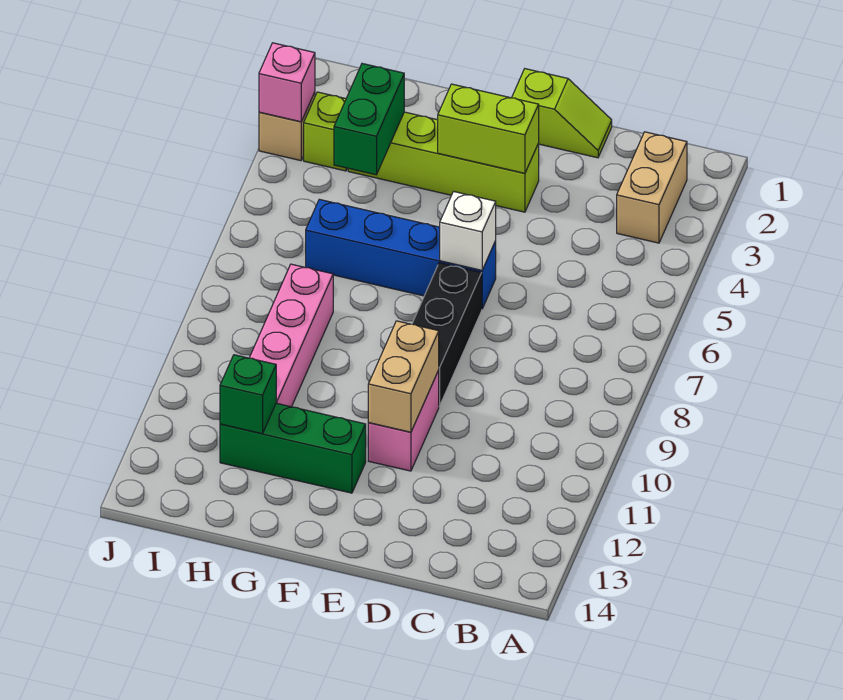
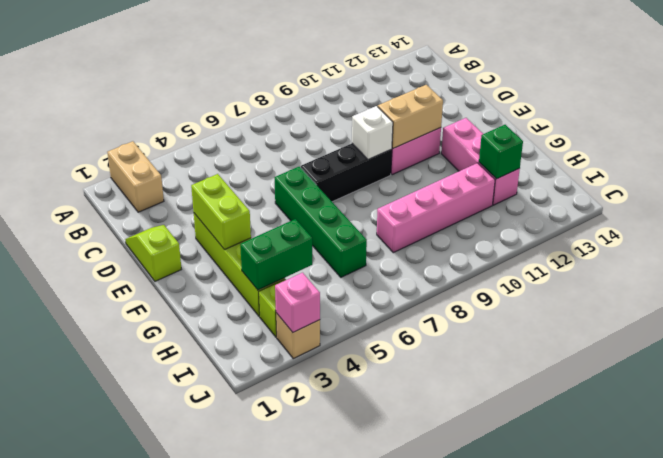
tan brick B2:B3 level 1 -> tan brick A2:B2 level 1
blue brick E6:H6 level 1 -> green brick E6:H6 level 1
white brick E6 level 2 -> white brick E9 level 2
green brick F12:H12 level 1 -> pink brick F12:H12 level 1

